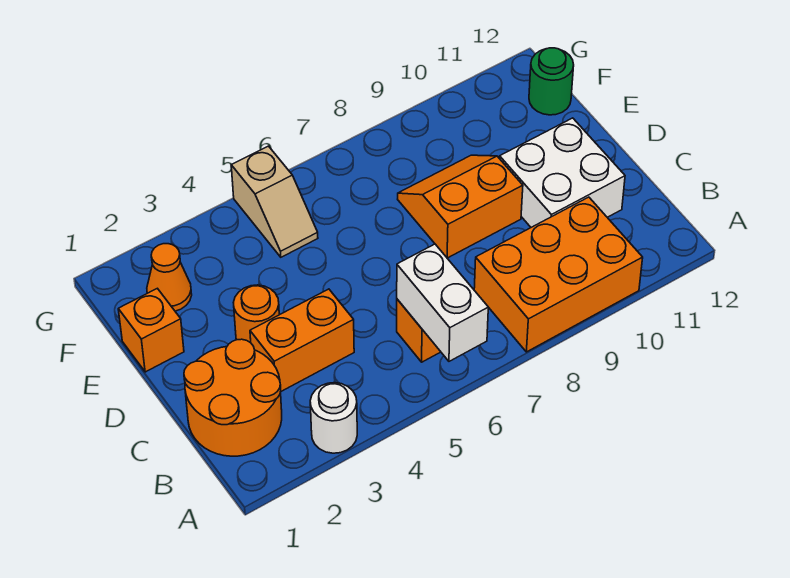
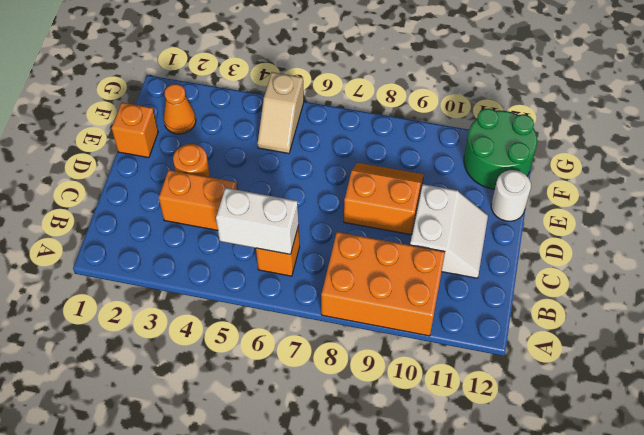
white round brick A3 level 1 -> white round brick E12 level 1
white brick A6:B6 level 2 -> white brick B5:B6 level 2
orange round brick B1:C2 level 1 -> none
white brick C10:D11 level 1 -> white slope C10:D11 level 1 top 10
green round brick F12 level 1 -> green round brick F11:G12 level 1

